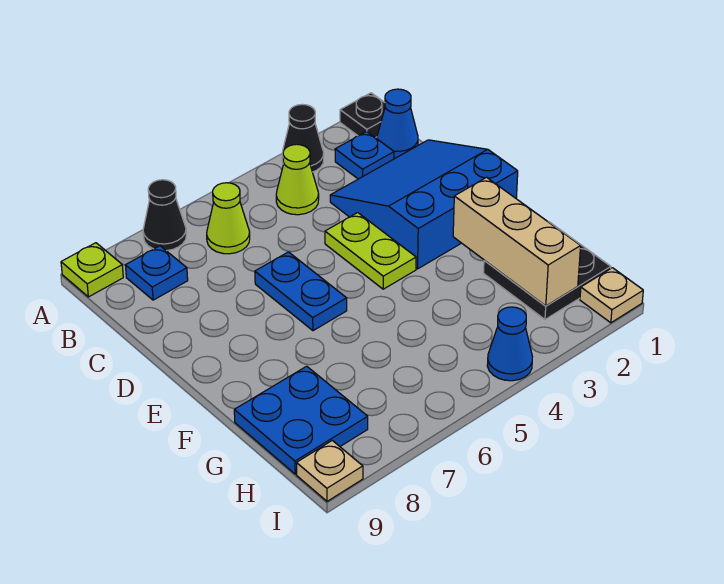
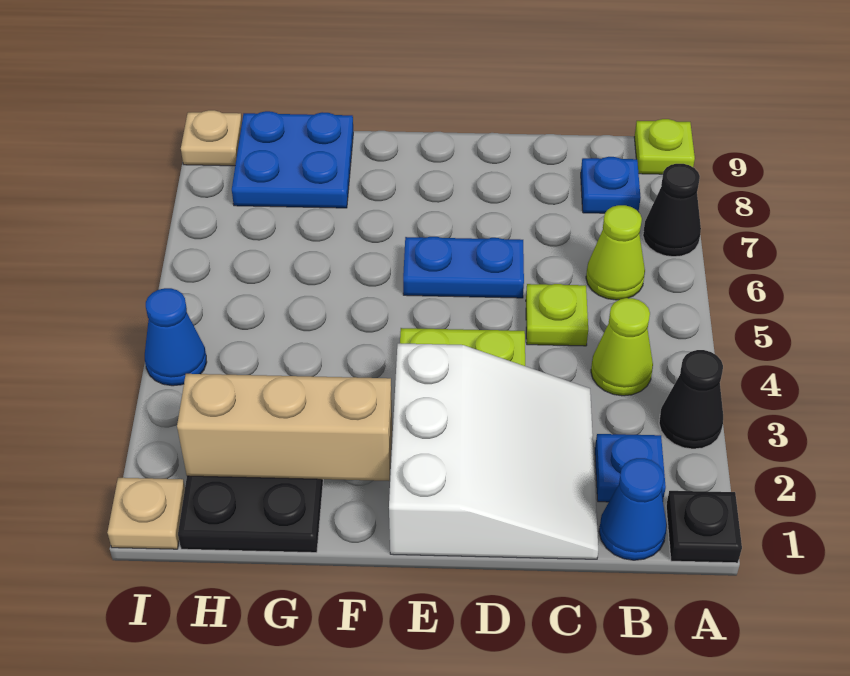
blue slope C1:E3 level 1 top E -> white slope C1:E3 level 1 top E
none -> lime plate C5 level 1

